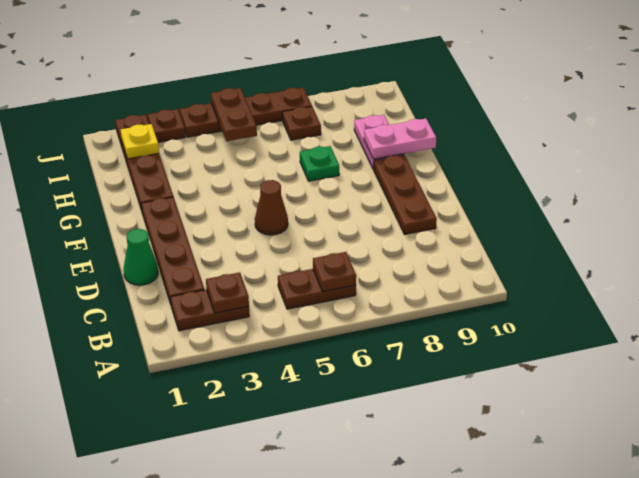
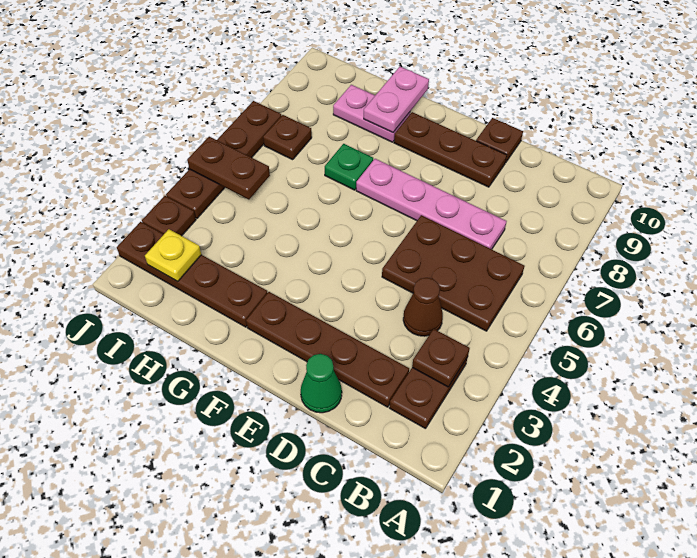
brown plate B5:B6 level 1 -> brown plate B5:D6 level 1
brown plate B6 level 2 -> brown plate D10 level 1
none -> pink plate C7:F7 level 1
brown cone E5 level 1 -> brown cone C4 level 1

